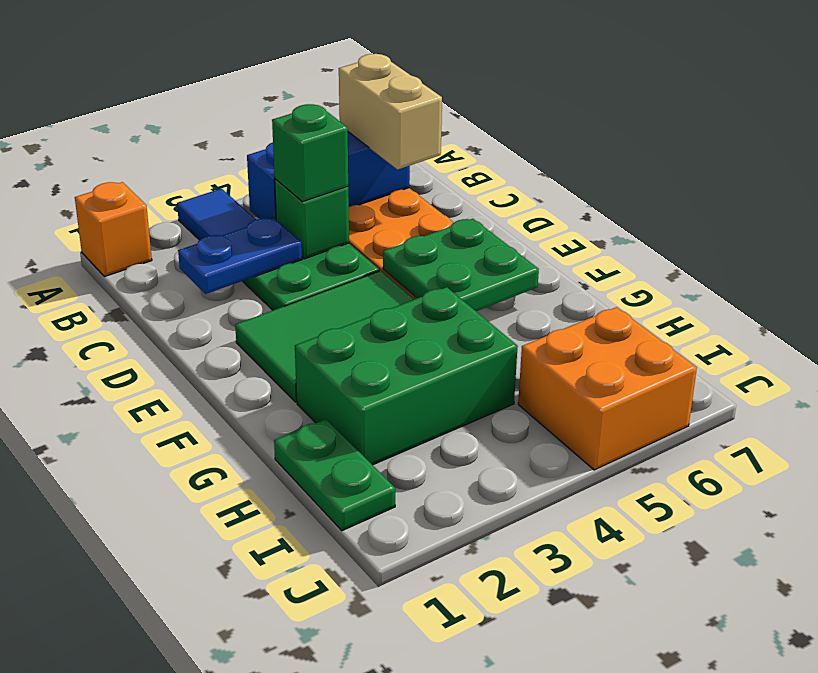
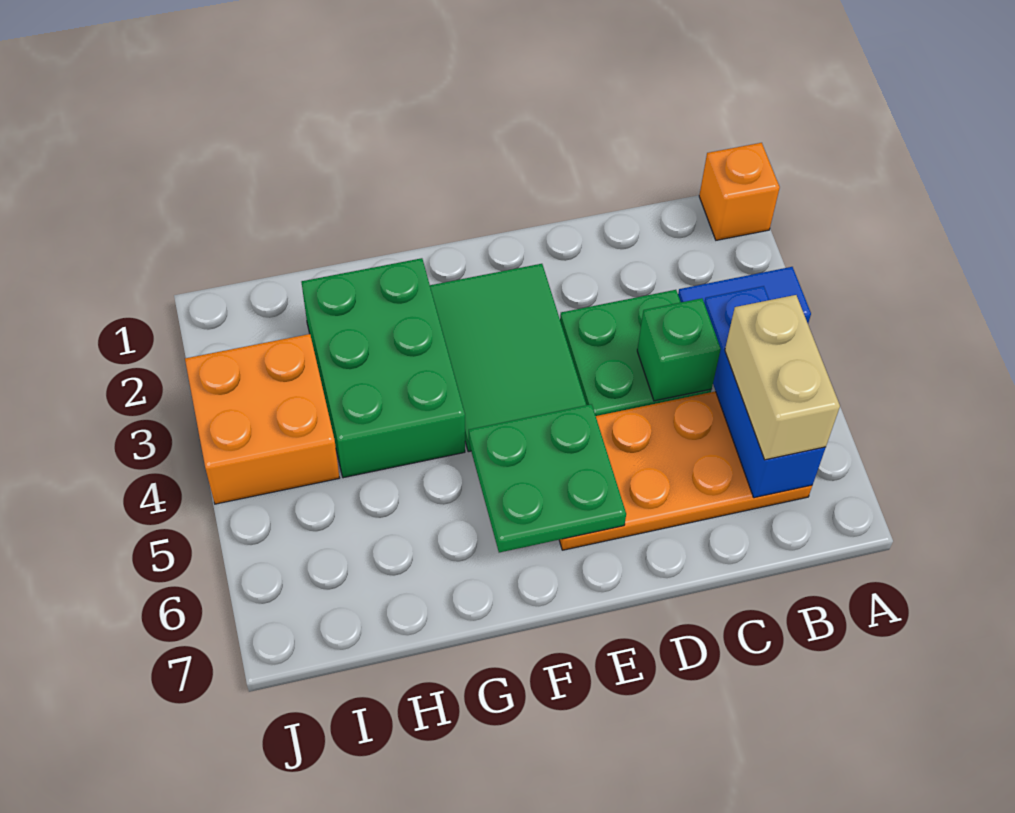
tan brick B6:C6 level 3 -> tan brick B5:B6 level 3
blue plate C2:C3 level 2 -> none
green brick C4 level 3 -> none
green plate H1:I1 level 1 -> none
orange brick I5:J6 level 1 -> orange brick I3:J4 level 1

